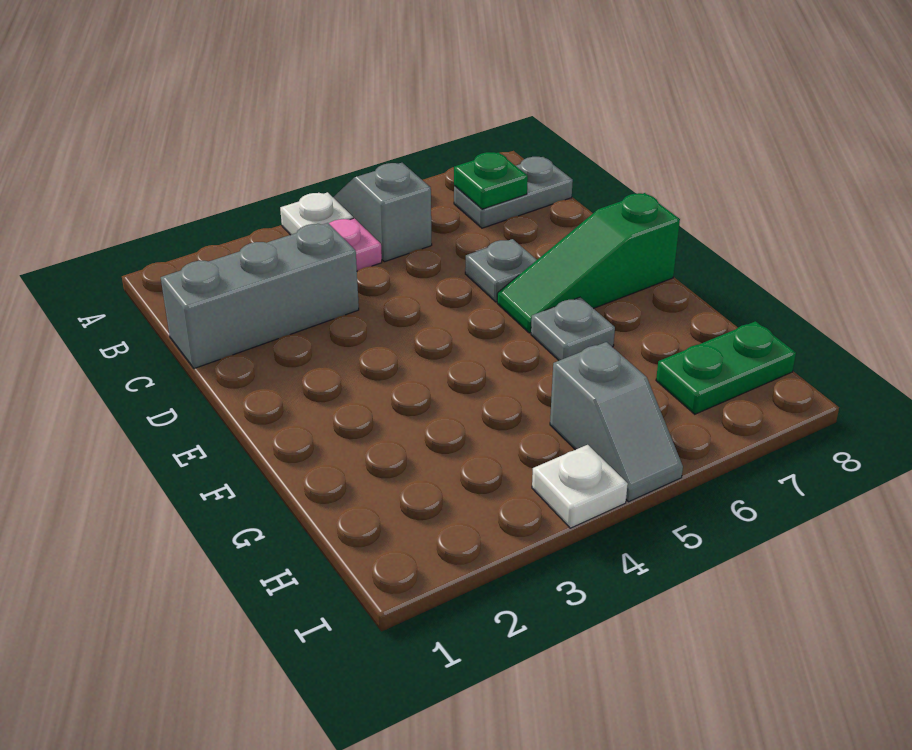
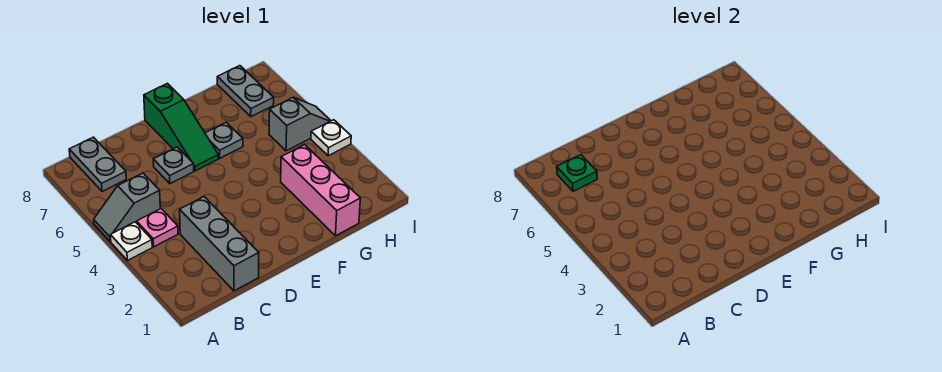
none -> pink brick G1:G3 level 1
green plate H7:H8 level 1 -> grey plate H7:H8 level 1

